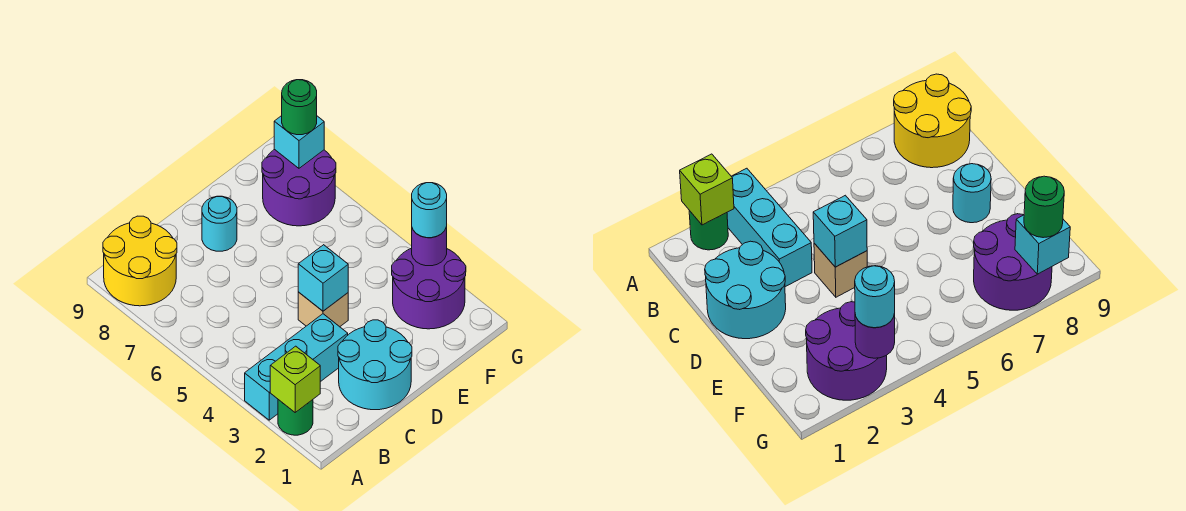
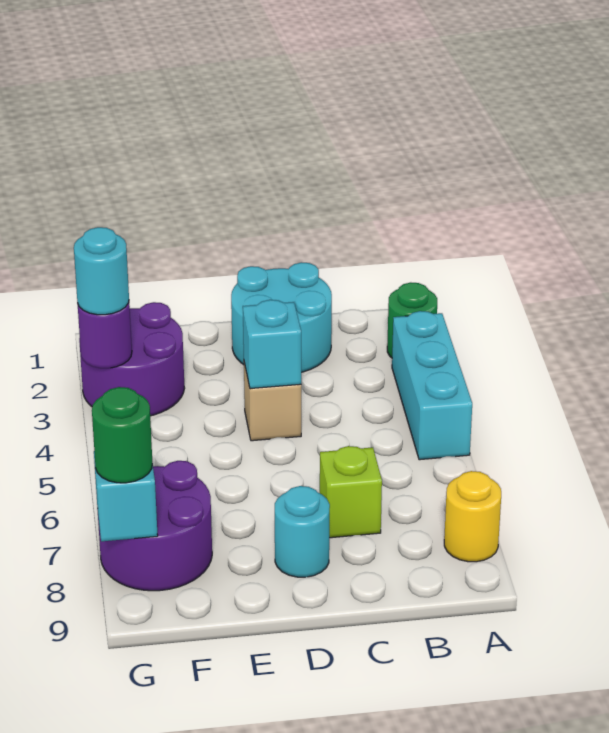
lime brick A2 level 2 -> lime brick C7 level 1
cyan brick A3:C3 level 1 -> cyan brick A3:A5 level 1
yellow round brick A8:B9 level 1 -> yellow round brick A8 level 1

